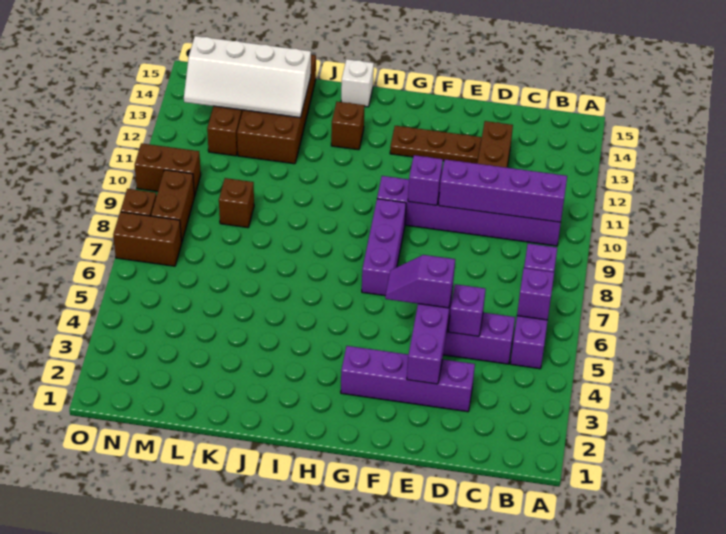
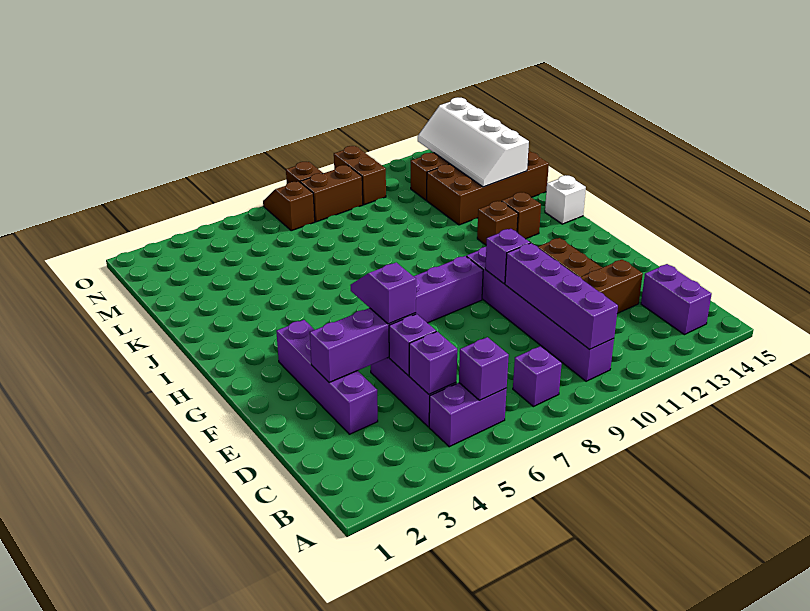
none -> purple brick B14:C14 level 1
none -> purple brick C5 level 2
brown brick L9 level 1 -> brown brick I12 level 1
brown brick N7:O7 level 1 -> brown slope N7:O7 level 1 top N

